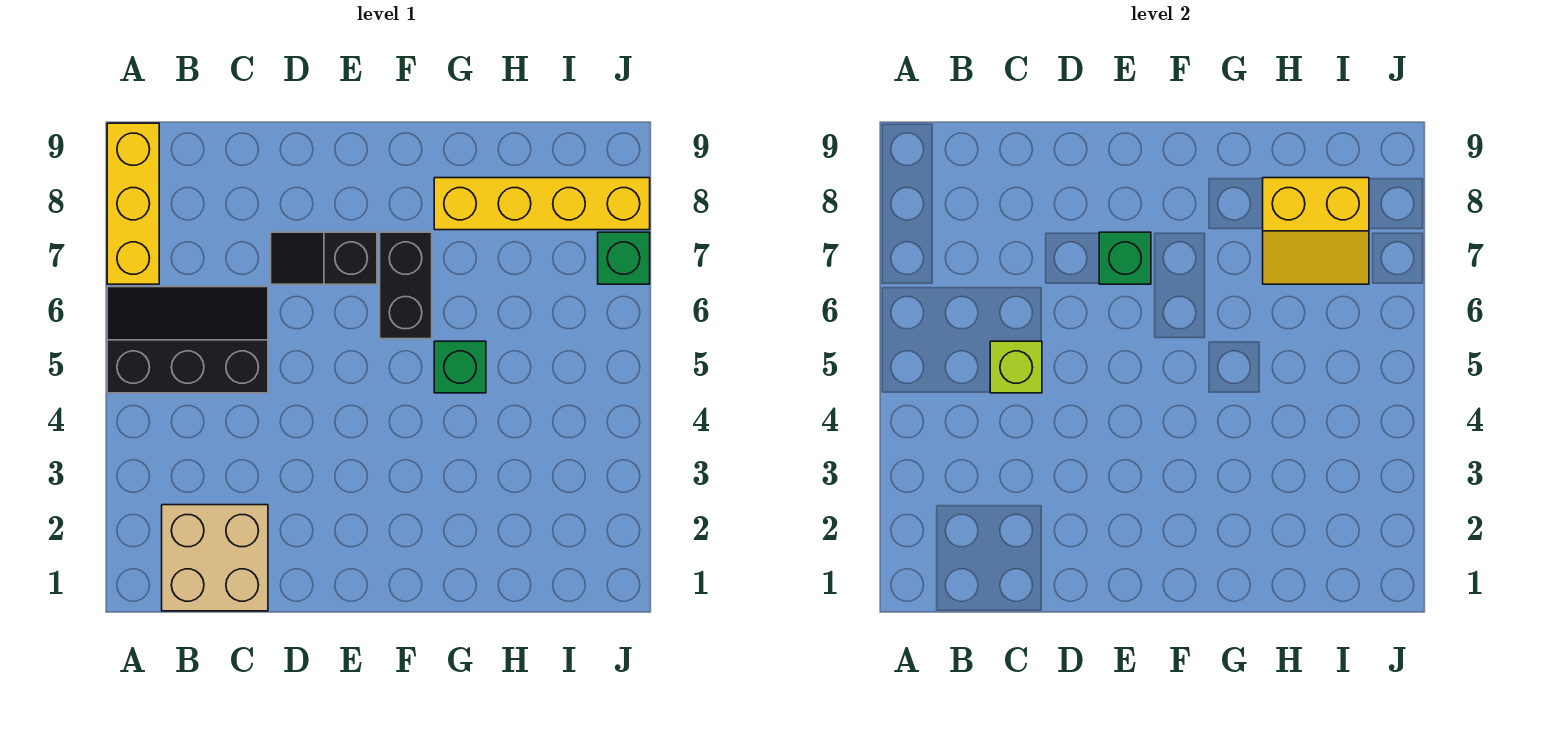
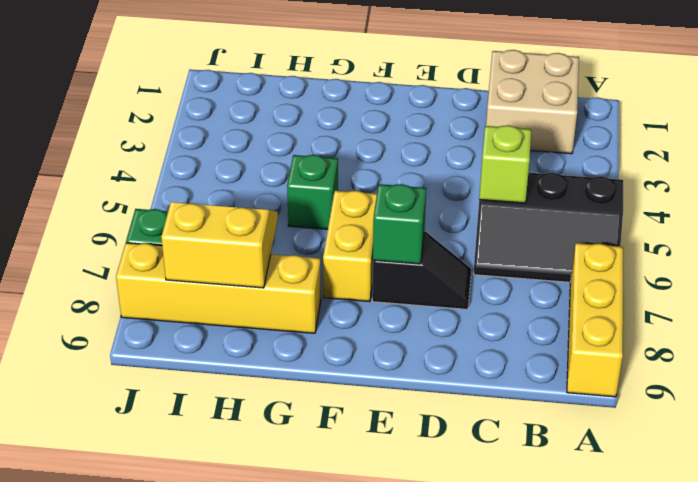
black brick F6:F7 level 1 -> yellow brick F6:F7 level 1

